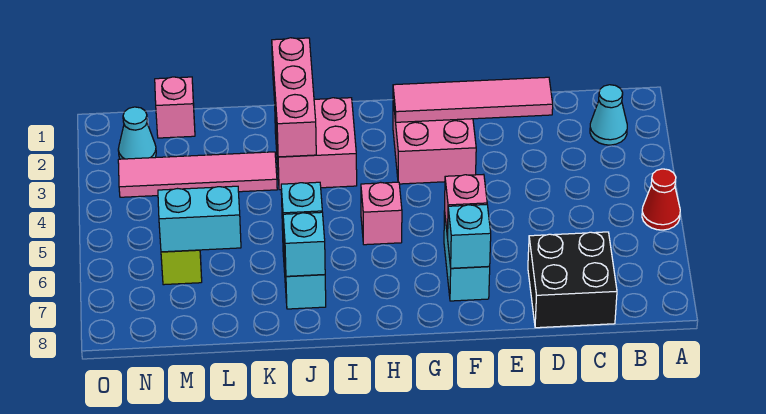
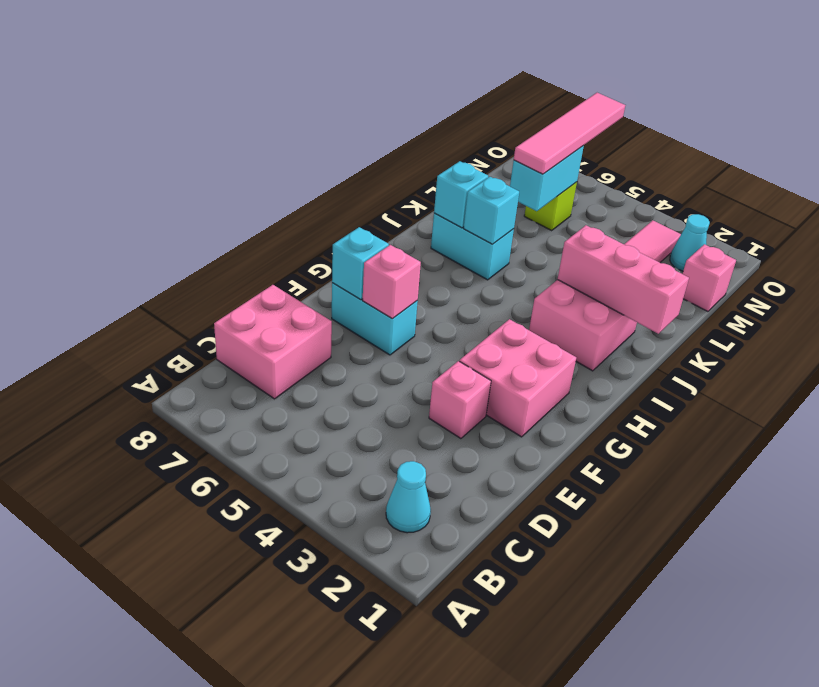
red cone A5 level 1 -> none
black brick C7:D8 level 1 -> pink brick C7:D8 level 1
pink tile D2:G2 level 2 -> pink tile L6:O6 level 3
pink brick H5 level 1 -> pink brick E3 level 1

